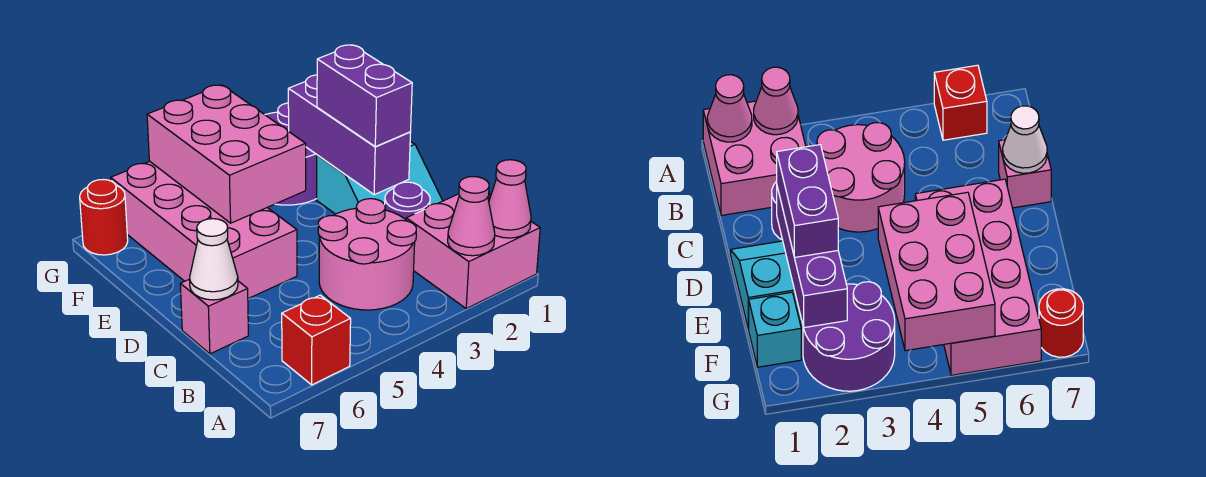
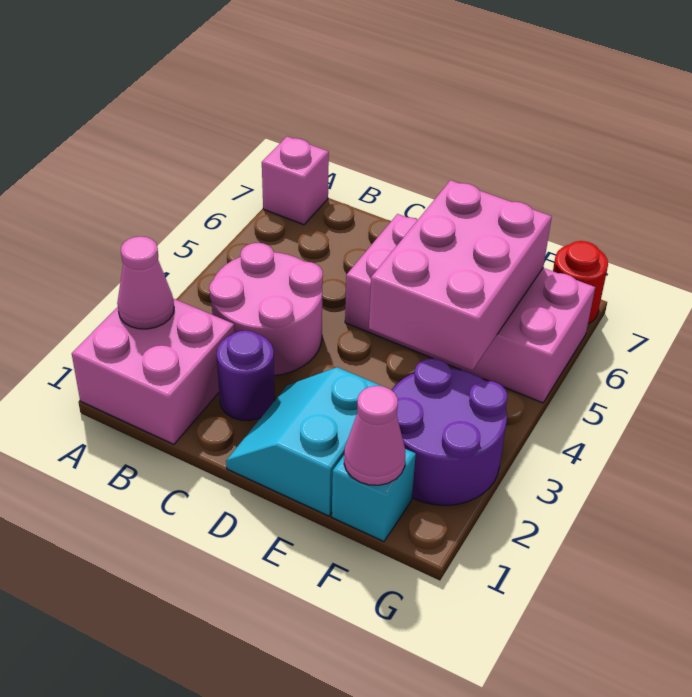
pink cone A1 level 2 -> pink cone F1 level 2
red brick A6 level 1 -> none
pink brick C7 level 1 -> pink brick A7 level 1
white cone C7 level 2 -> none
purple brick D2:F2 level 2 -> none
purple brick D2:E2 level 3 -> none
pink brick E4:G5 level 2 -> pink brick E4:F6 level 2

